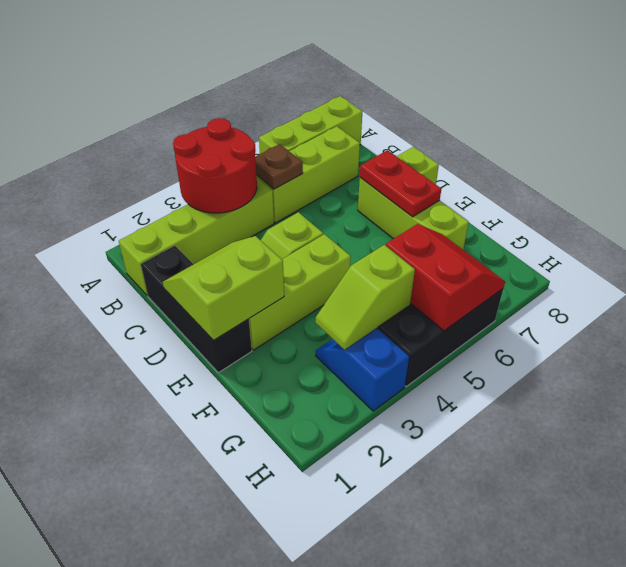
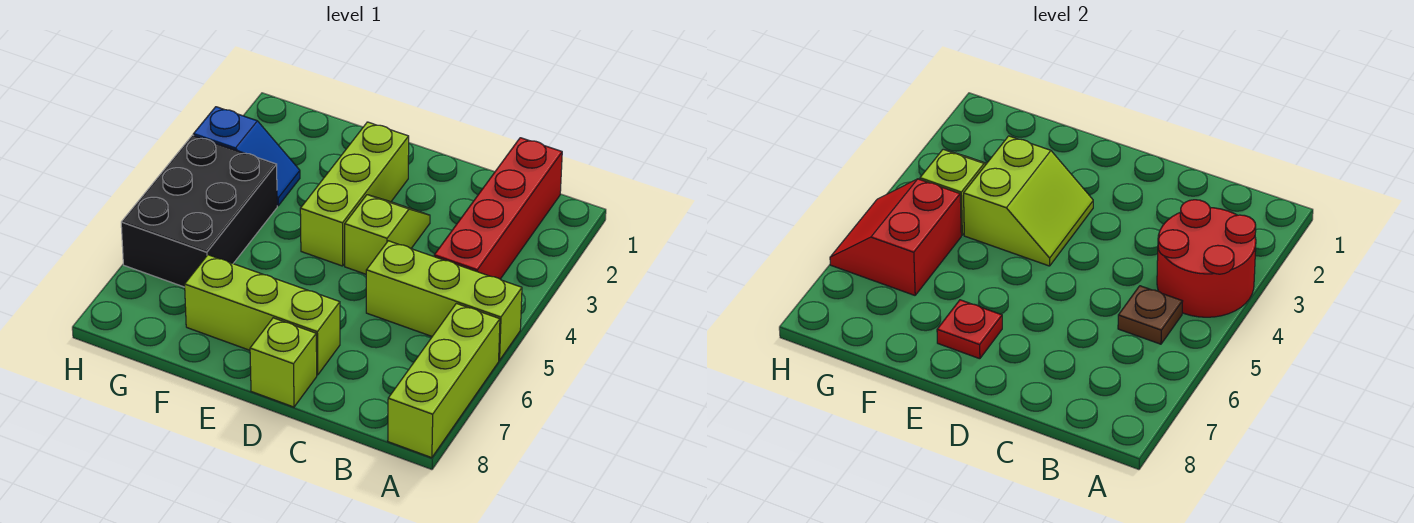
lime brick B1:B4 level 1 -> red brick B1:B4 level 1
lime brick B5:B7 level 1 -> lime brick A5:C5 level 1
black brick C1:E1 level 1 -> none
lime slope D1:E2 level 2 top E -> lime slope E3:F4 level 2 top F
red plate D7:E7 level 2 -> red plate E7 level 2
red slope G5:H6 level 2 top 5 -> red slope G5:H6 level 2 top G

